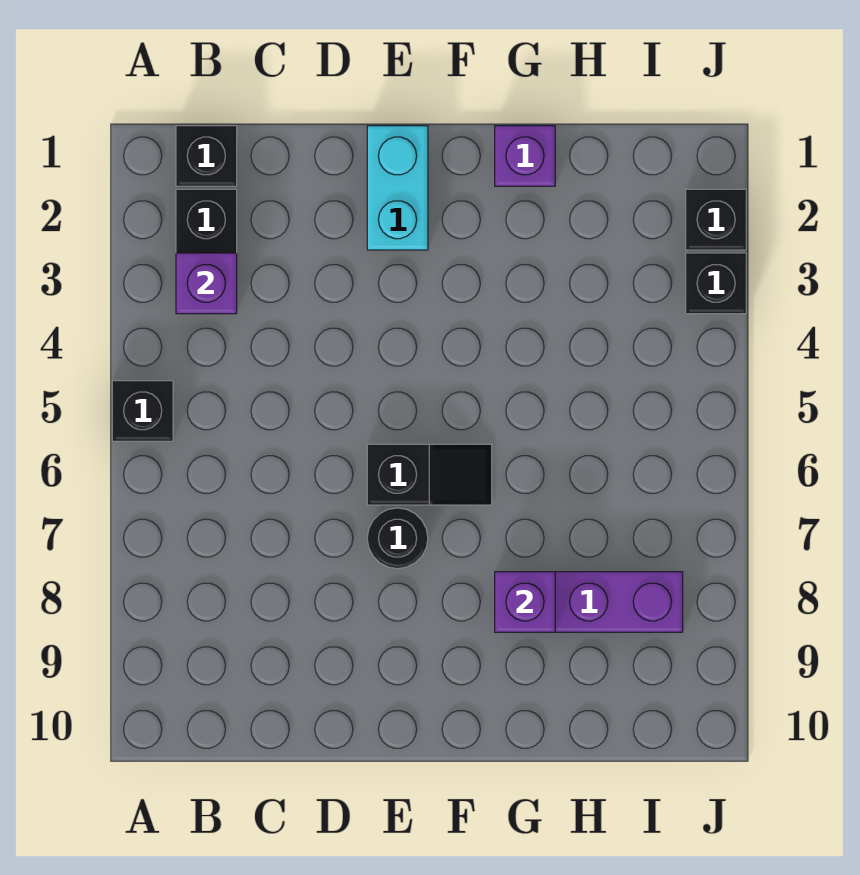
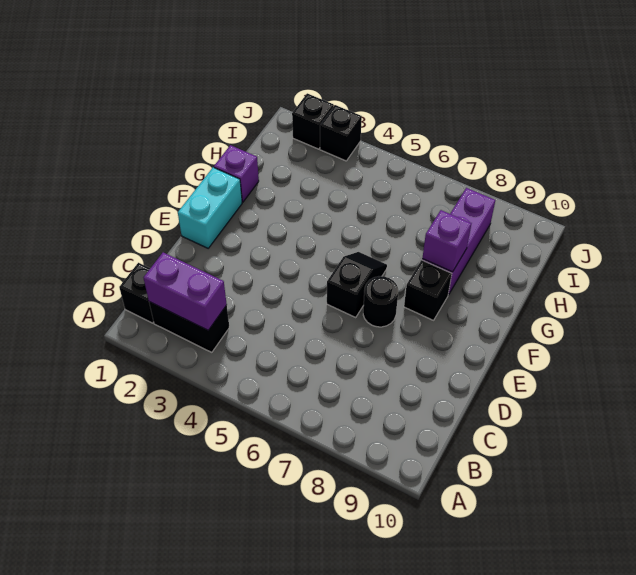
black brick A5 level 1 -> black brick F8 level 1
purple brick B3 level 2 -> purple brick B2:B3 level 2
cyan brick E1:E2 level 1 -> cyan brick E1:F1 level 1

